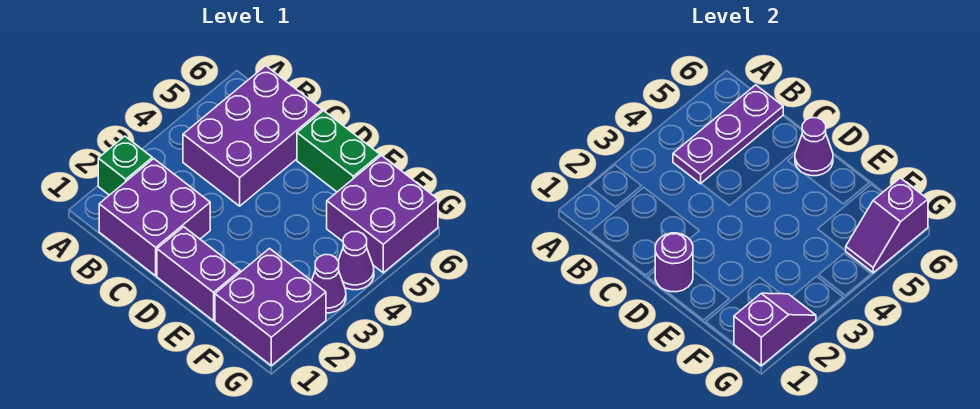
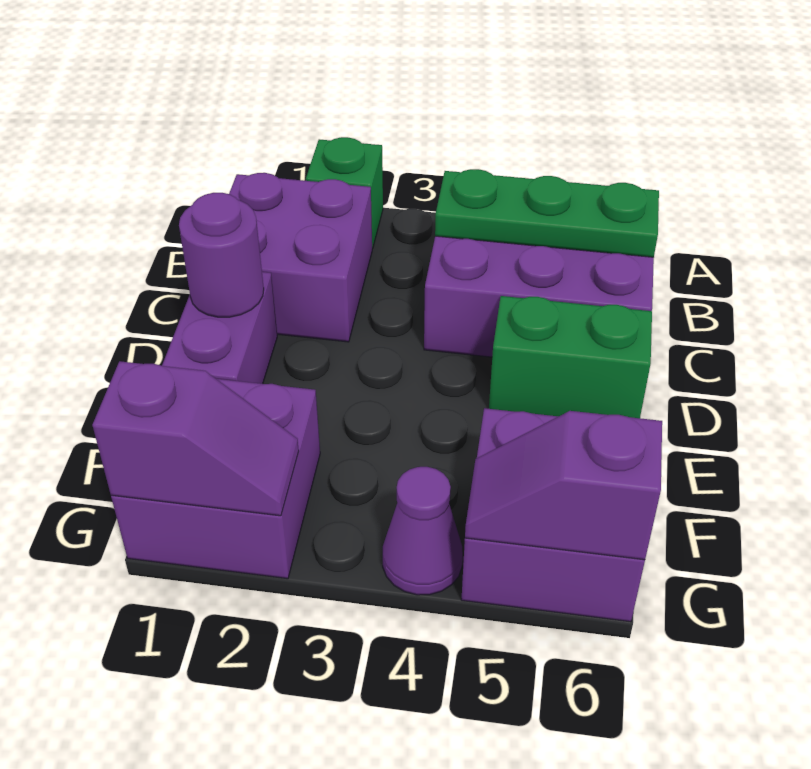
purple plate B4:B6 level 2 -> green plate B4:B6 level 2
green brick D6:E6 level 1 -> green brick D5:D6 level 1
purple cone D6 level 2 -> none
purple cone G3 level 1 -> none

